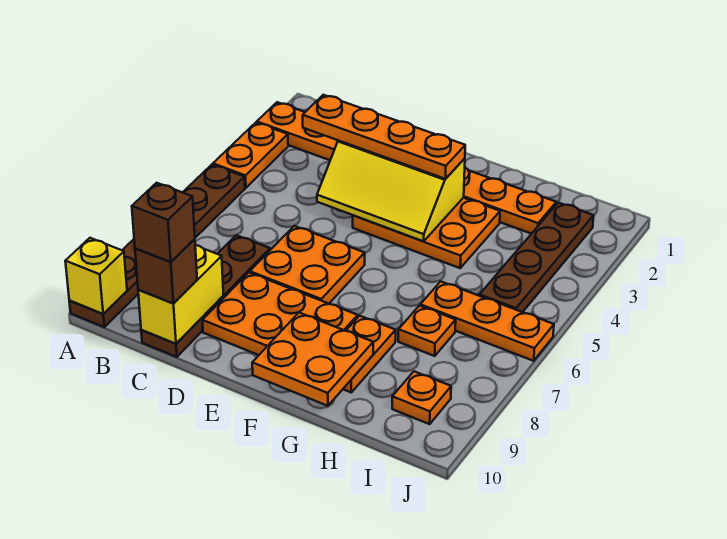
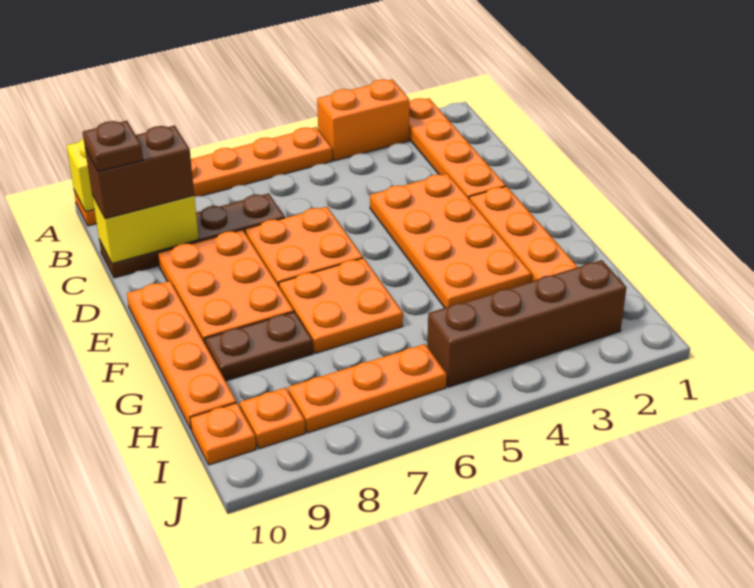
orange plate A3:A4 level 1 -> orange brick A3:A4 level 1
brown plate A5:A10 level 1 -> orange plate A5:A10 level 1
orange plate C3:F3 level 3 -> orange plate E10:H10 level 1
brown brick C10 level 3 -> brown brick C9:C10 level 3
brown brick C10 level 4 -> brown plate C10 level 4
yellow slope D3:F4 level 2 top 3 -> none
orange plate E3:G4 level 1 -> orange plate D3:G4 level 1
orange plate F9:G10 level 2 -> orange plate F6:G7 level 1
orange plate G8:G9 level 1 -> brown plate G8:G9 level 1
orange plate H6:J6 level 1 -> orange plate I6:I8 level 1
orange plate H7 level 1 -> orange plate I10 level 1
brown plate I2:I5 level 1 -> brown brick I2:I5 level 1

